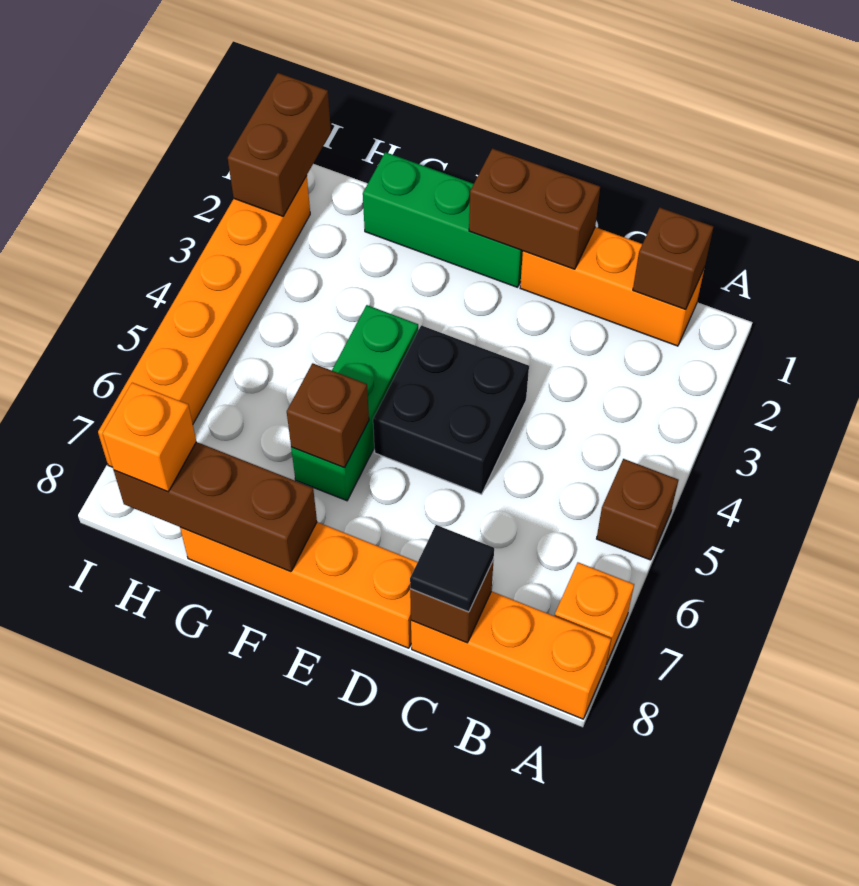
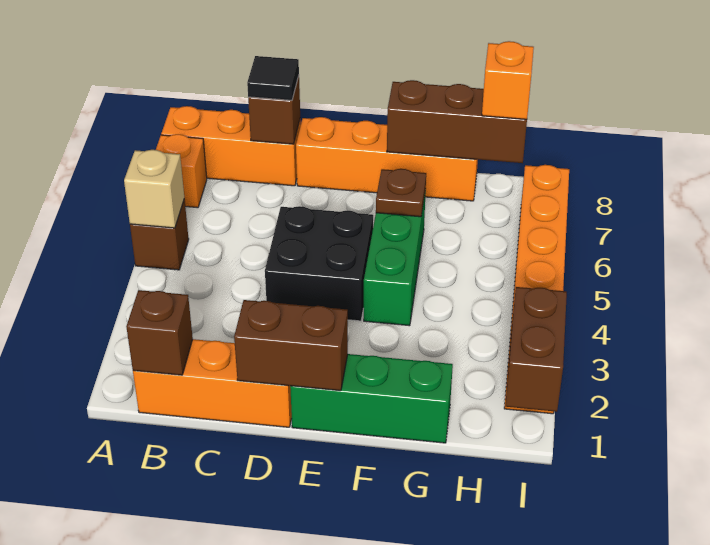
none -> tan brick A5 level 2
brown brick F6 level 2 -> brown plate F6 level 2

